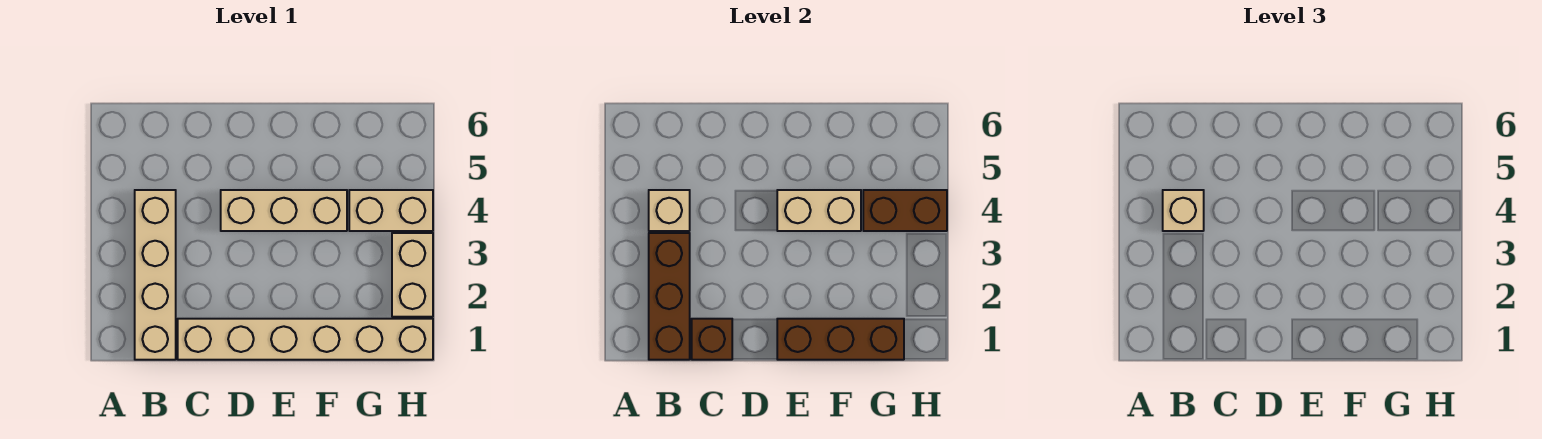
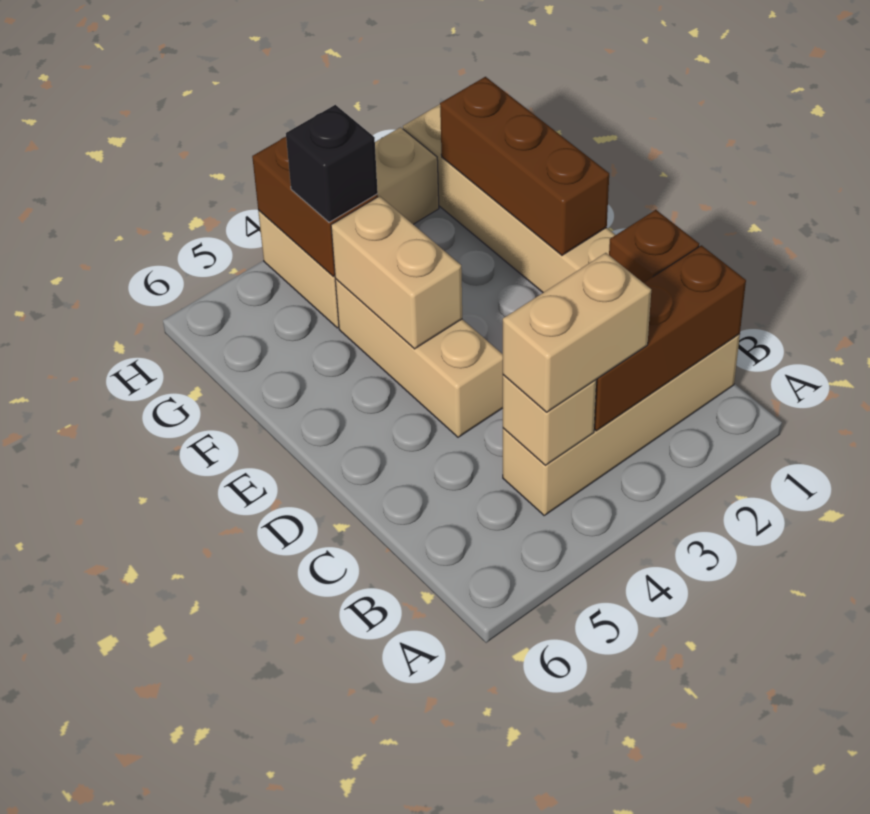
tan brick B4 level 3 -> tan brick B3:B4 level 3
none -> black brick G4 level 3

